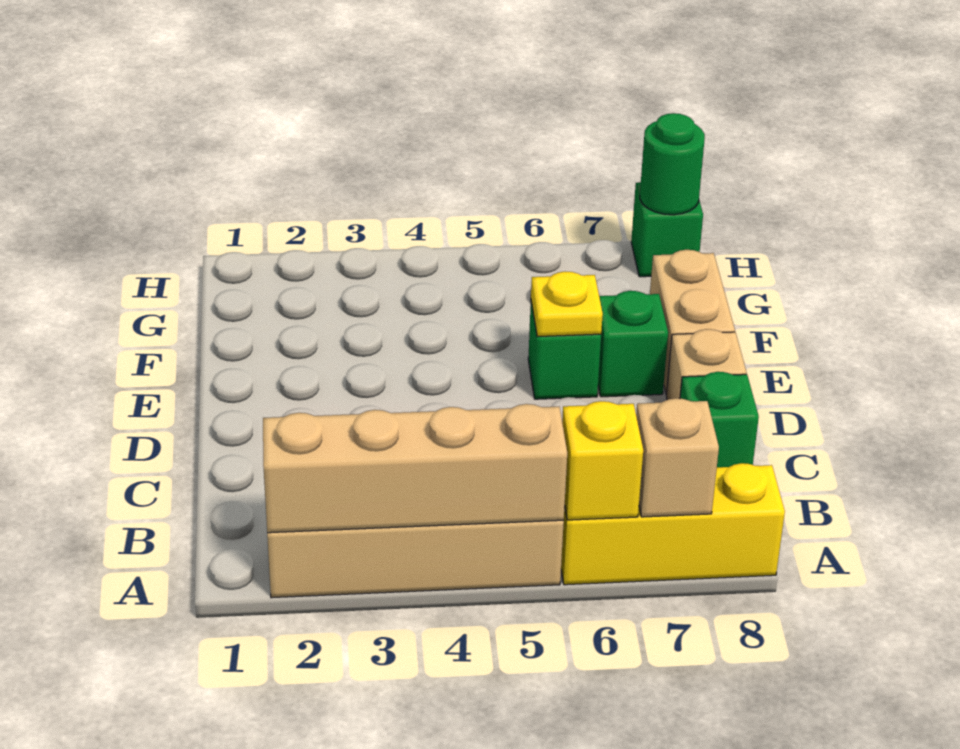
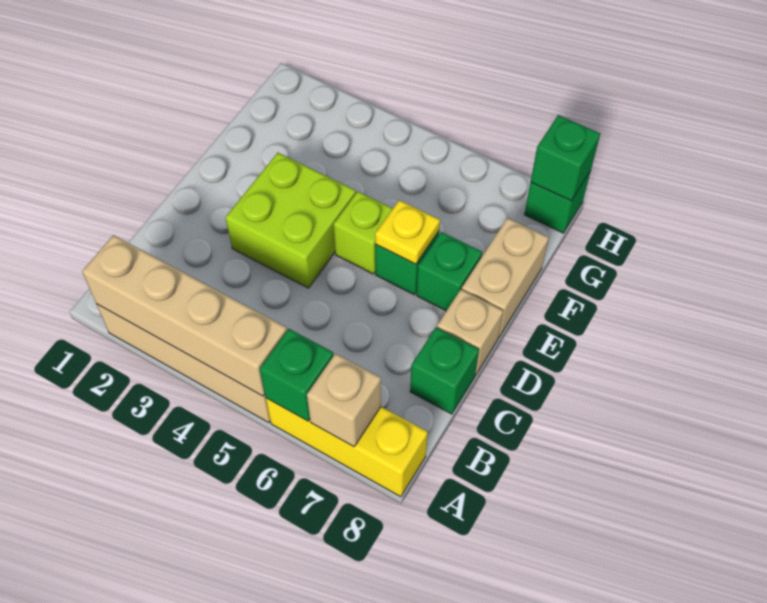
yellow brick A6 level 2 -> green brick A6 level 2
none -> lime brick D3:E4 level 1
none -> lime brick E5 level 1
green round brick H8 level 2 -> green brick H8 level 2

